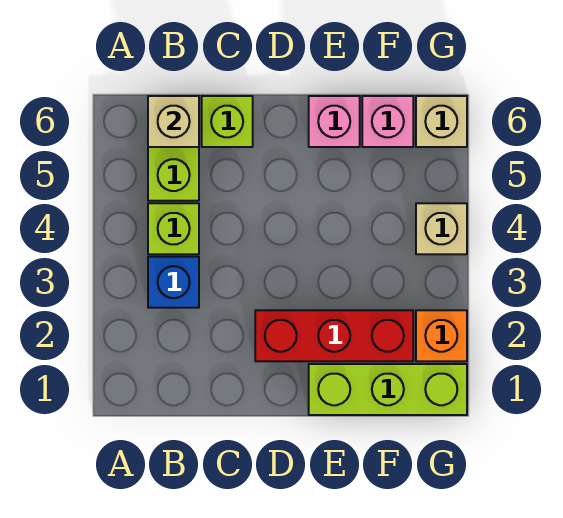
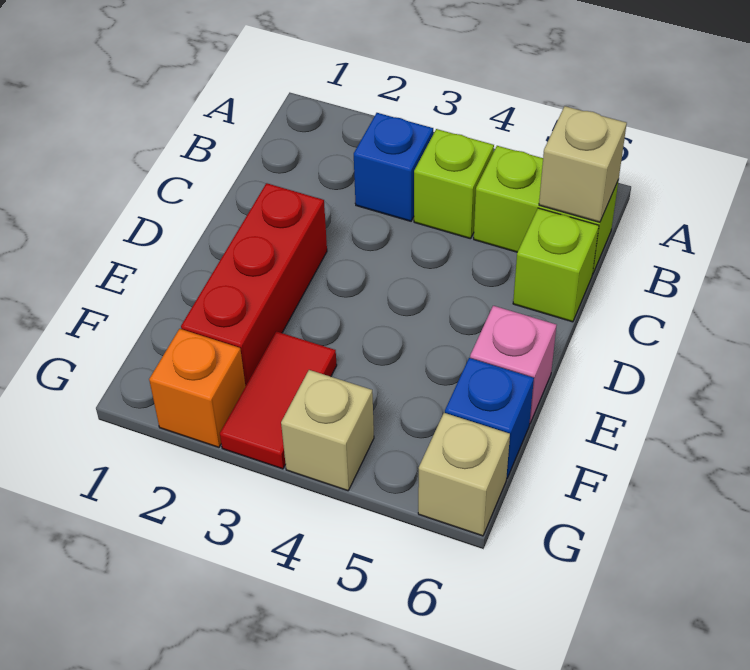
lime brick E1:G1 level 1 -> none
none -> red tile F3:G3 level 1
pink brick F6 level 1 -> blue brick F6 level 1

